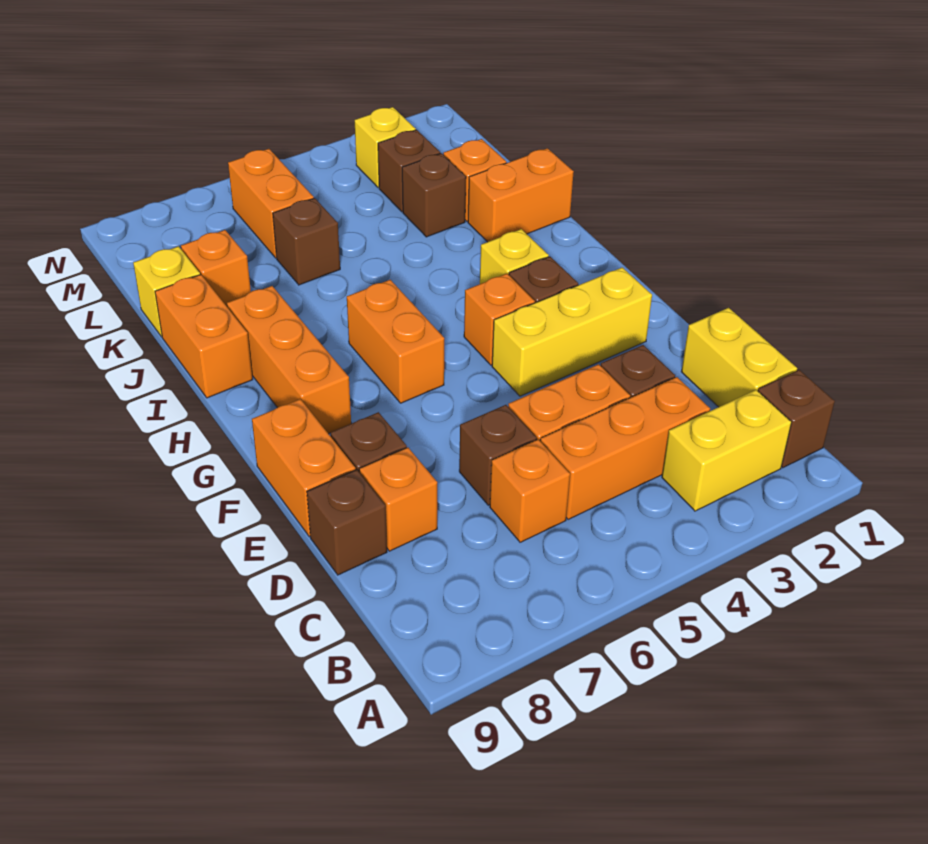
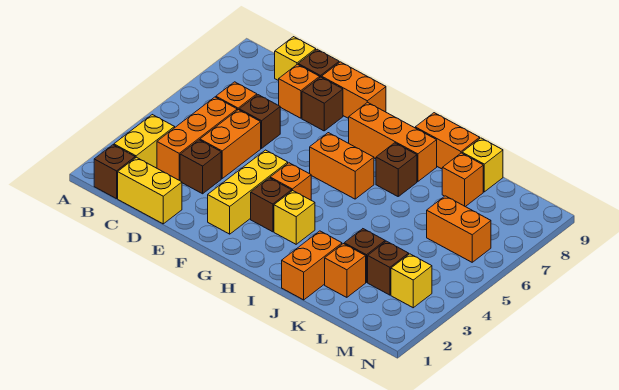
none -> yellow brick C9 level 1
brown brick K6 level 1 -> brown brick I7 level 1

